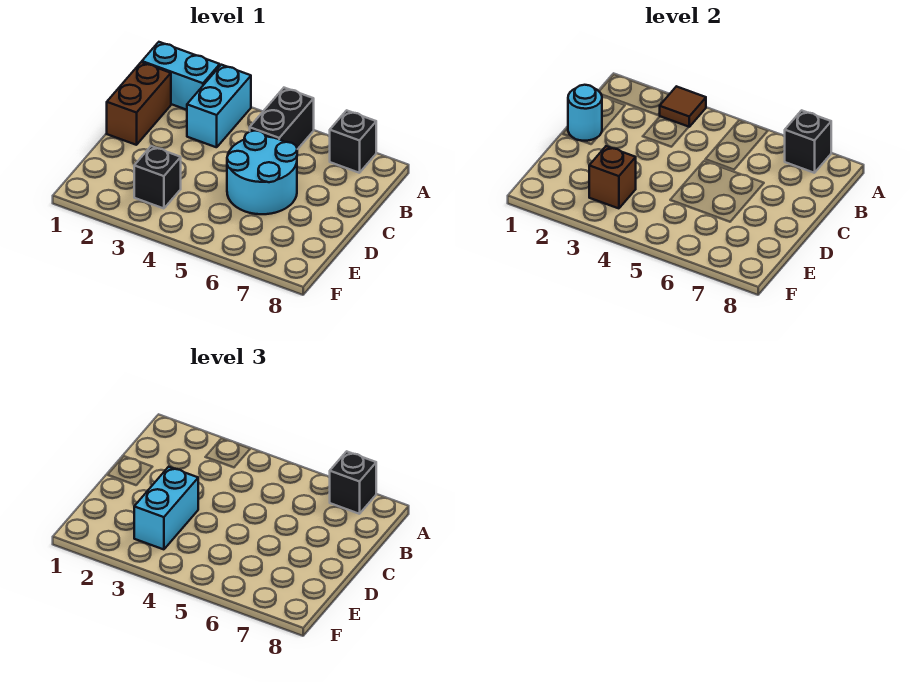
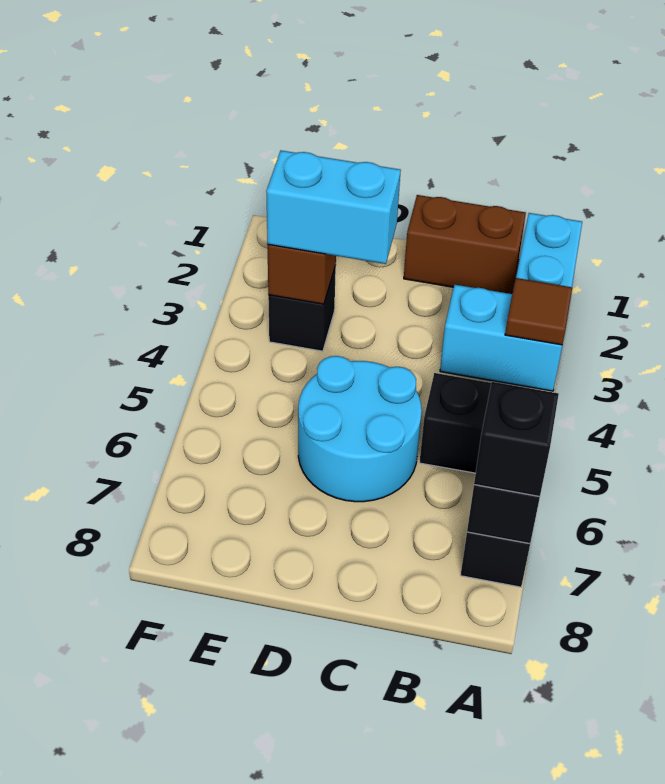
cyan round brick C1 level 2 -> none

